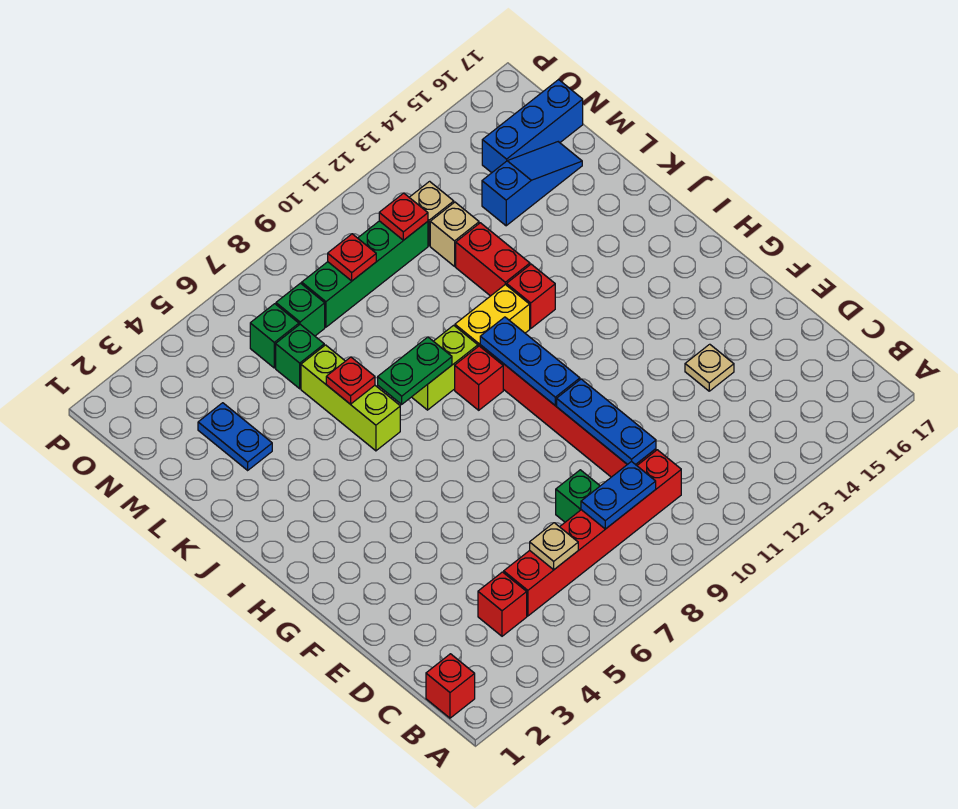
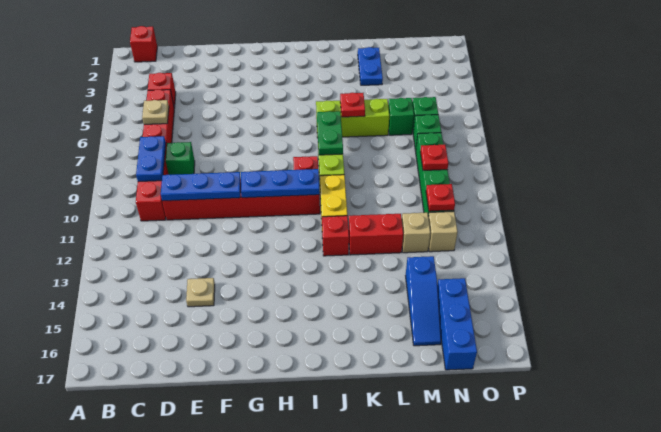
blue plate L3:M3 level 1 -> blue plate L2:L3 level 1

